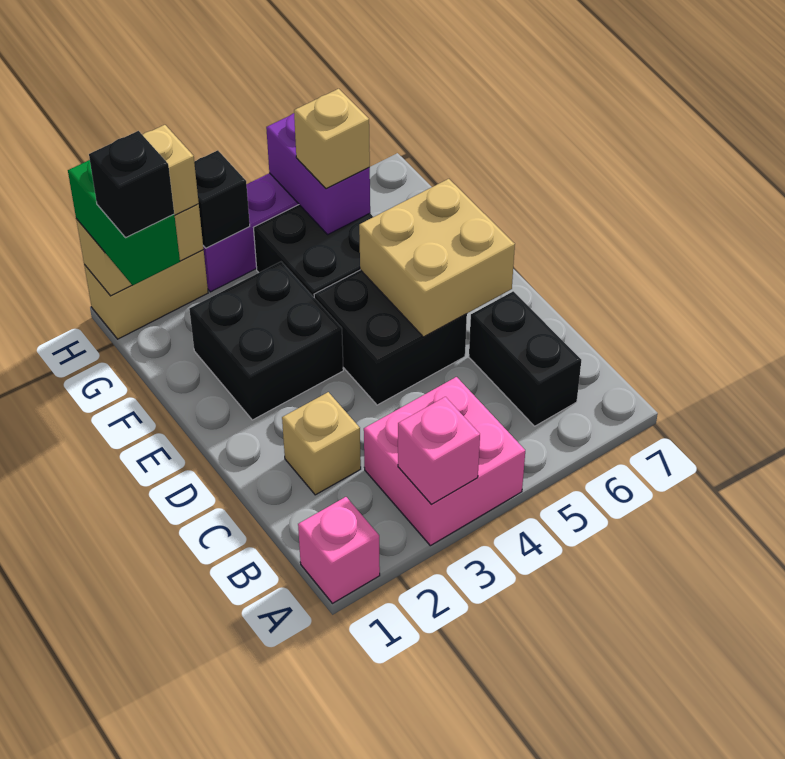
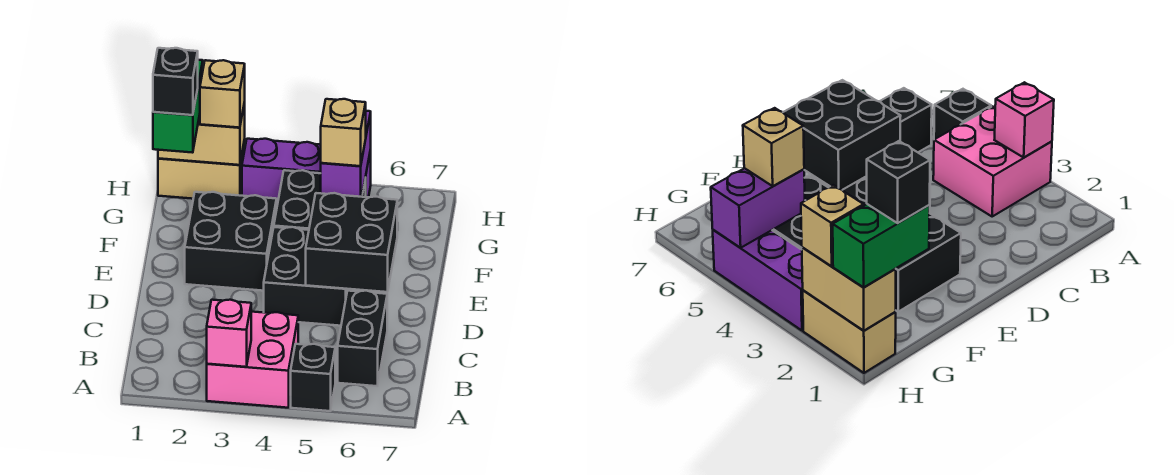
pink brick A1 level 1 -> none
tan brick C2 level 1 -> none
tan brick D5:E6 level 2 -> black brick D5:E6 level 2
black brick H3 level 2 -> black brick A5 level 1

